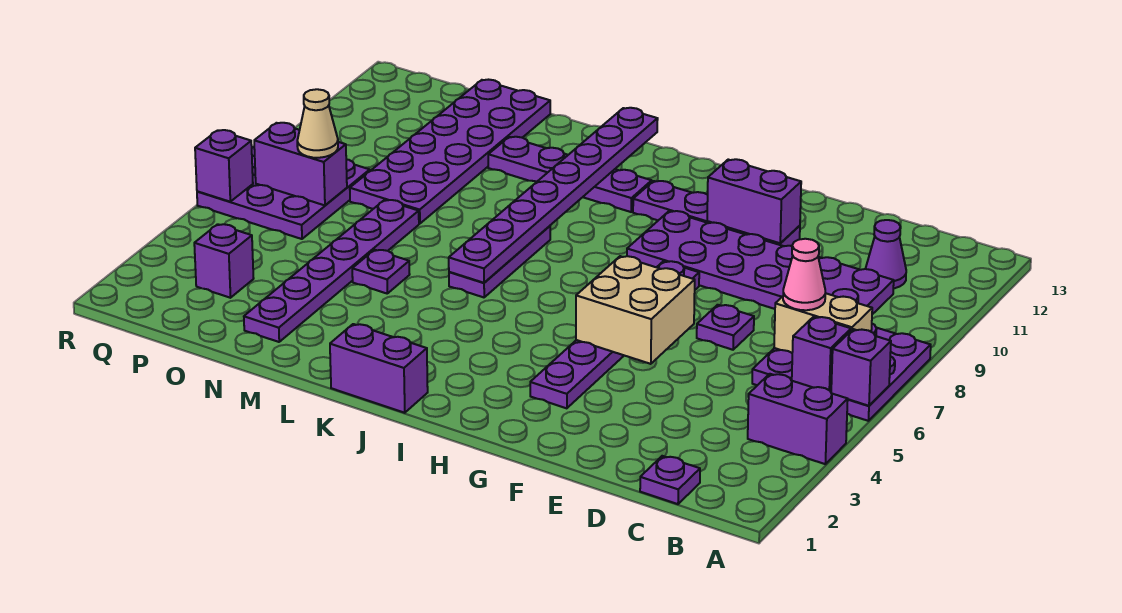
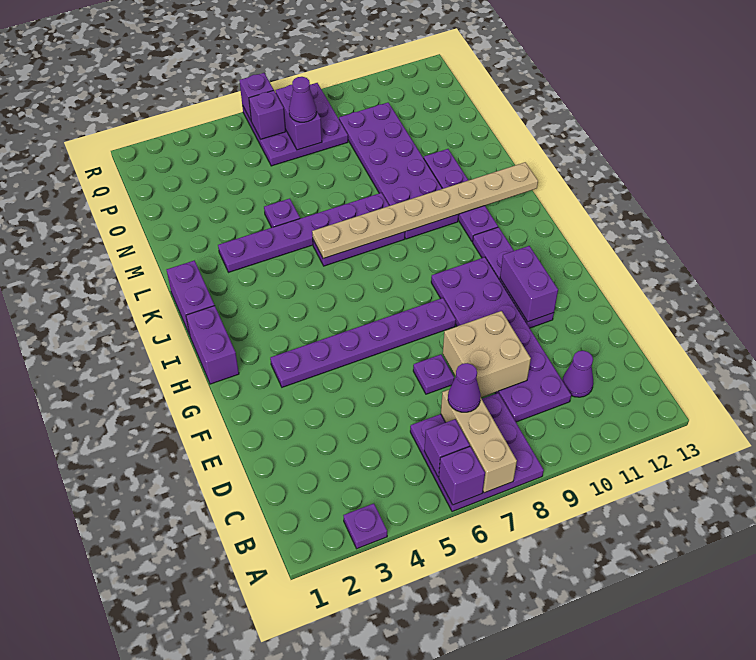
purple brick A4:B4 level 1 -> purple brick H1:I1 level 1
tan brick B7:C7 level 2 -> tan brick A7:C7 level 2
purple plate C1 level 1 -> purple plate A3 level 1
pink cone C7 level 3 -> purple cone C7 level 3
tan brick F5:G6 level 2 -> tan brick D8:E9 level 2
purple plate K6:K13 level 2 -> tan plate K6:K13 level 2
purple plate N2:N7 level 1 -> purple plate L3:L8 level 1
purple plate N8:O13 level 1 -> purple plate K9:P10 level 1
purple brick P3 level 1 -> purple brick Q6 level 2
tan cone P7 level 3 -> purple cone P7 level 3

